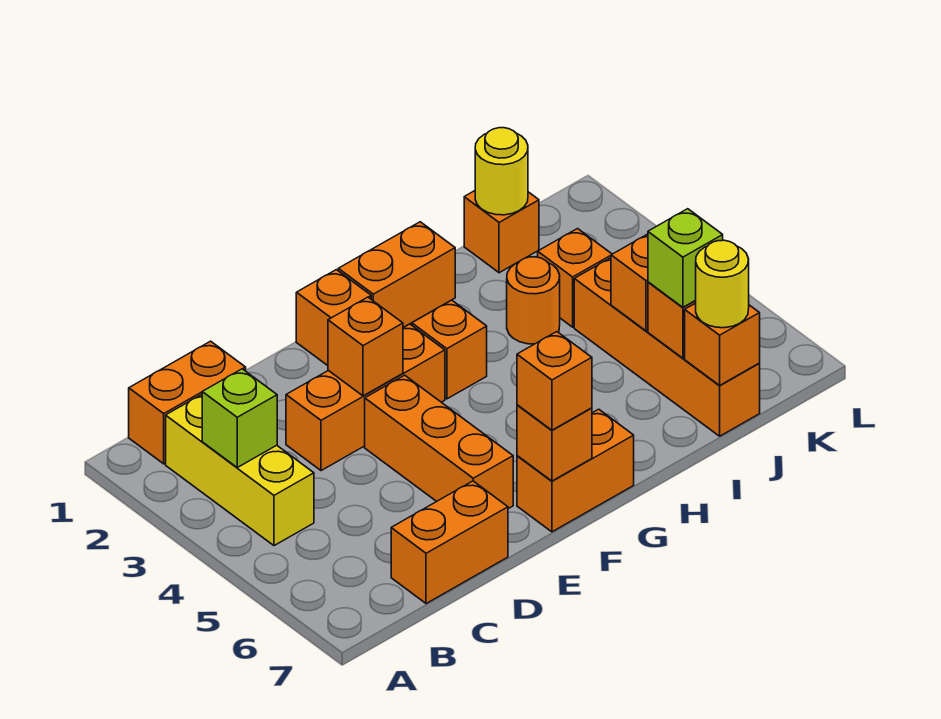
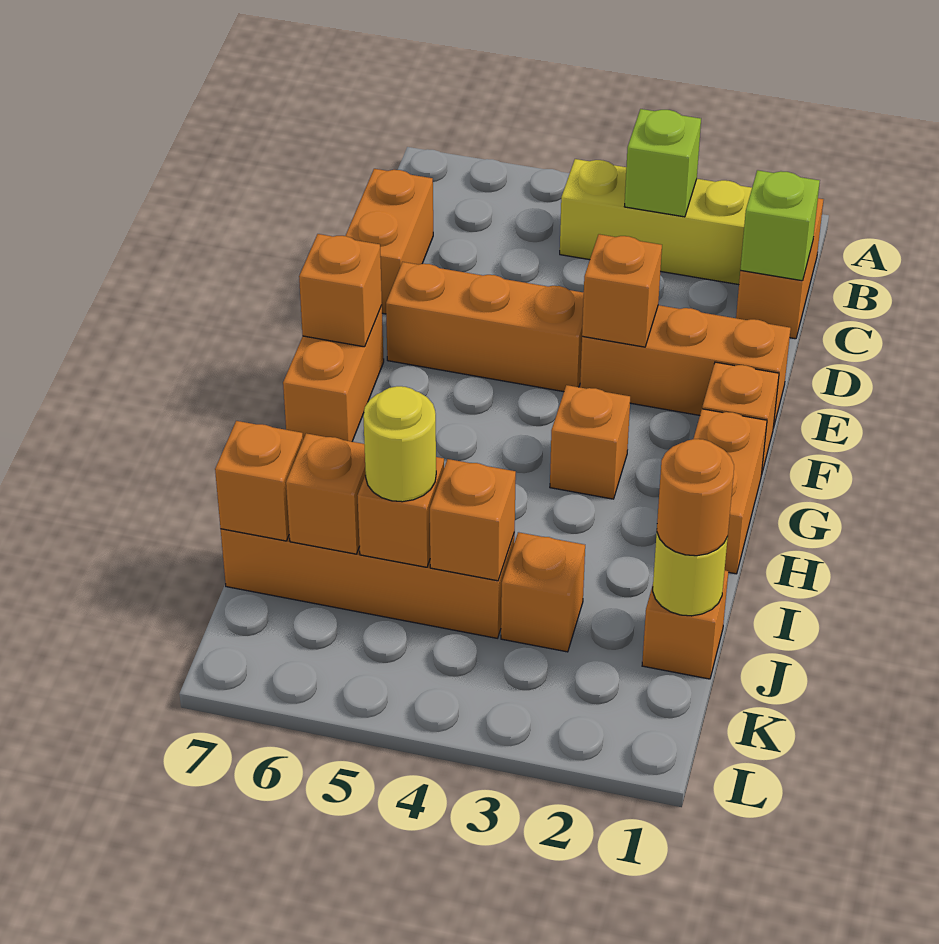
orange brick D3:F3 level 1 -> orange brick E1:E3 level 1
orange brick F7 level 3 -> orange brick J4 level 2
orange round brick I3 level 1 -> orange round brick J1 level 3
lime brick J6 level 3 -> lime brick C1 level 2
yellow round brick J7 level 3 -> yellow round brick J5 level 3

